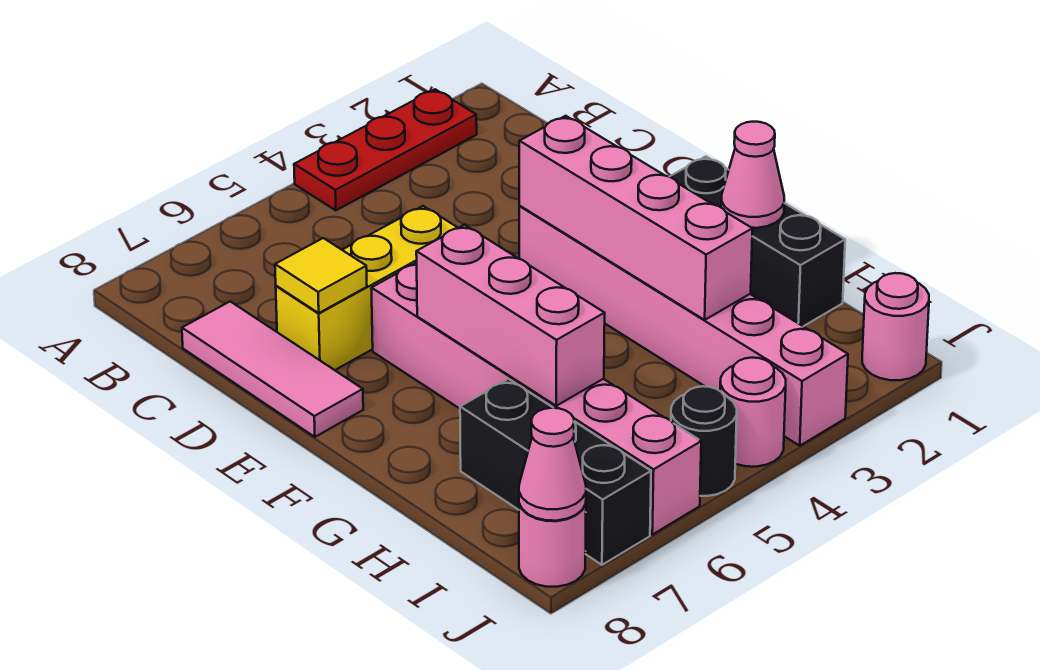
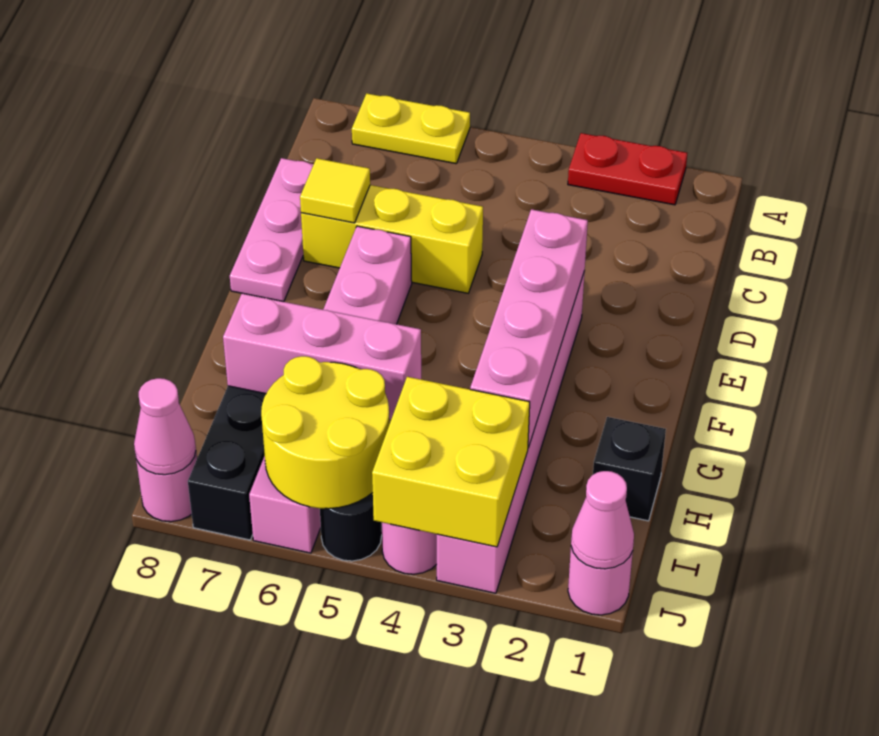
red plate A2:A4 level 1 -> red plate A2:A3 level 1
none -> yellow plate A6:A7 level 1
pink tile C8:E8 level 1 -> pink plate C8:E8 level 1
black brick F1:H1 level 1 -> black brick H1 level 1
pink brick F6:H6 level 2 -> pink brick H5:H7 level 2
pink cone G1 level 2 -> pink cone J1 level 2
none -> yellow brick I3:J4 level 2
none -> yellow round brick I5:J6 level 2

